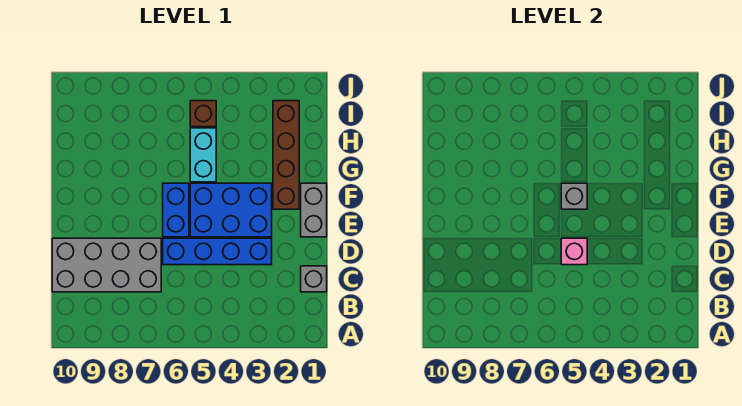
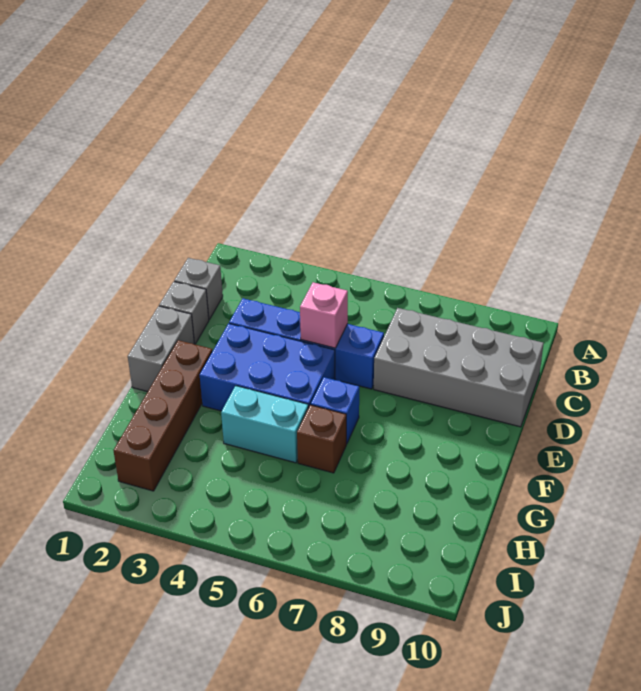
blue brick E6:F6 level 1 -> blue brick F6 level 1
grey brick F5 level 2 -> grey brick D1 level 1
cyan brick G5:H5 level 1 -> cyan brick G4:G5 level 1
brown brick I5 level 1 -> brown brick G6 level 1

